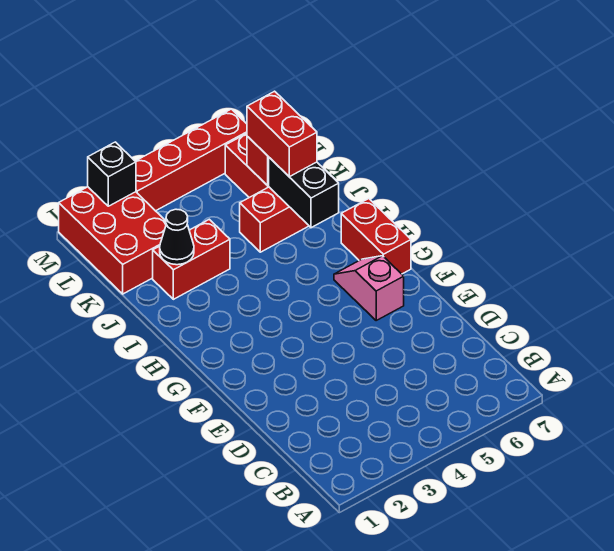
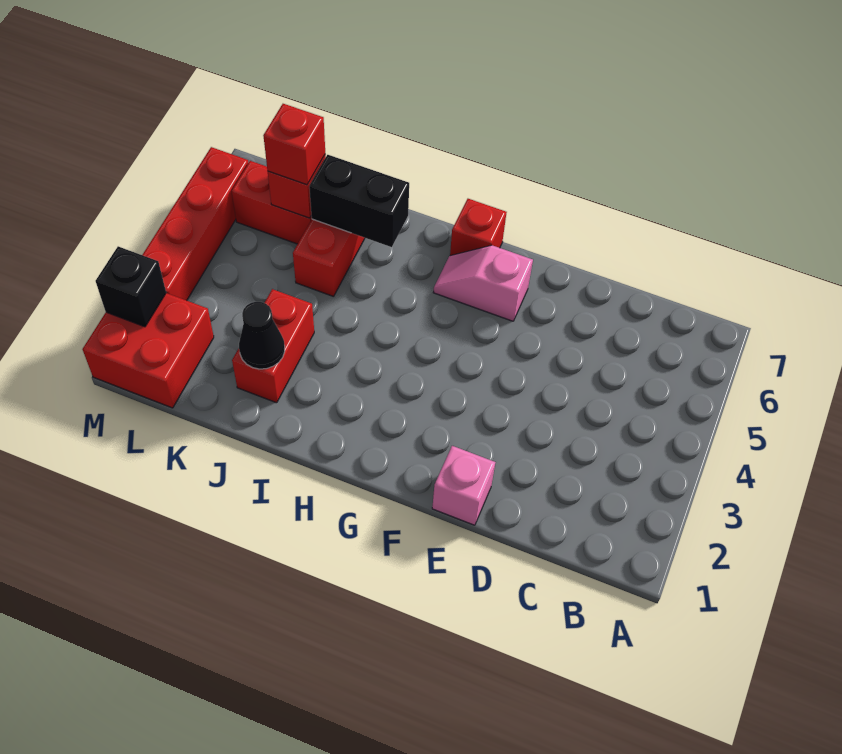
none -> pink brick E1 level 1
red brick G7:H7 level 1 -> red brick G7 level 1
red brick J6:K6 level 3 -> red brick K6 level 3
red brick K1:M2 level 1 -> red brick L1:M2 level 1

